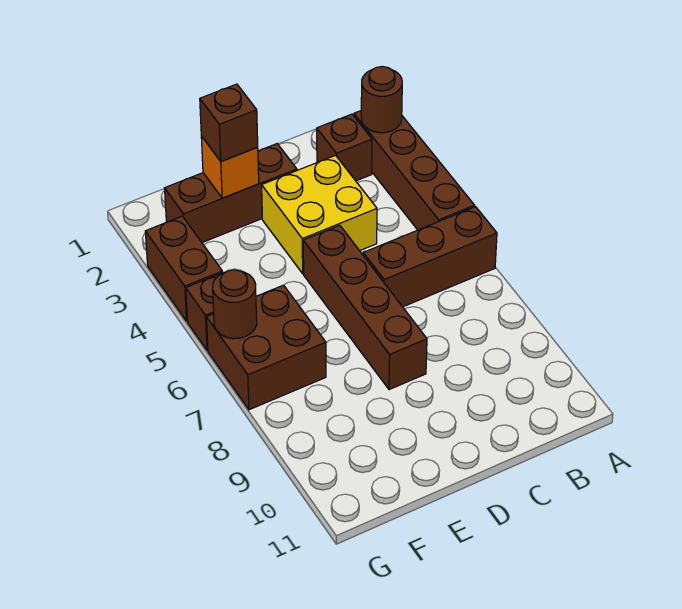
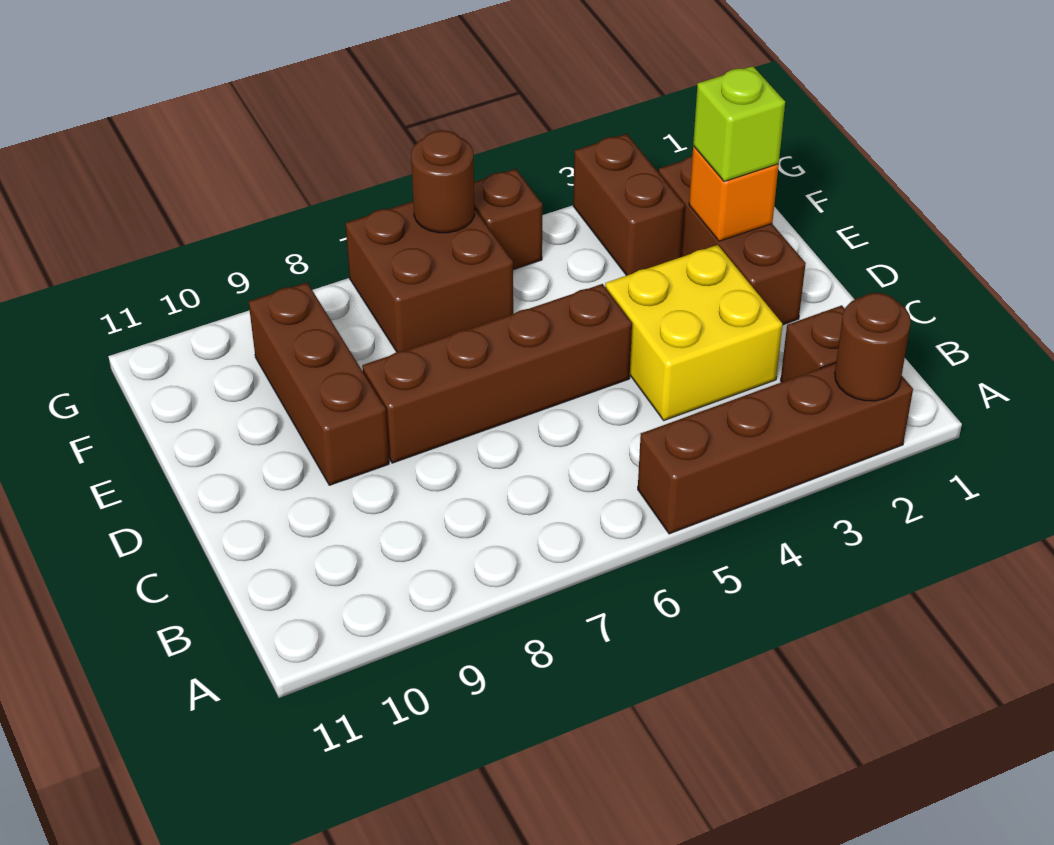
brown brick A6:C6 level 1 -> brown brick D9:F9 level 1
brown brick E2 level 3 -> lime brick E2 level 3
brown brick G3:G4 level 1 -> brown brick F3:G3 level 1

